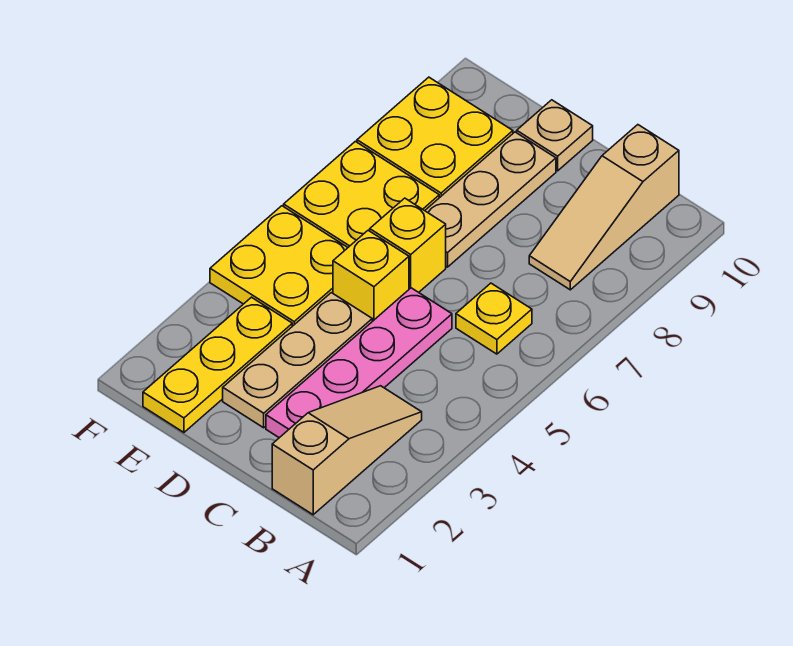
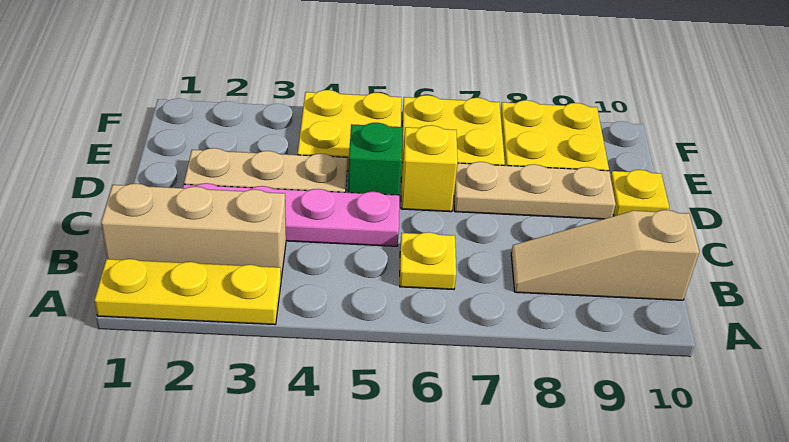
tan slope B1:B3 level 1 top 1 -> tan brick B1:B3 level 1
yellow brick D5 level 1 -> green brick D5 level 1
tan plate D10 level 1 -> yellow plate D10 level 1
yellow plate E1:E3 level 1 -> yellow plate A1:A3 level 1

